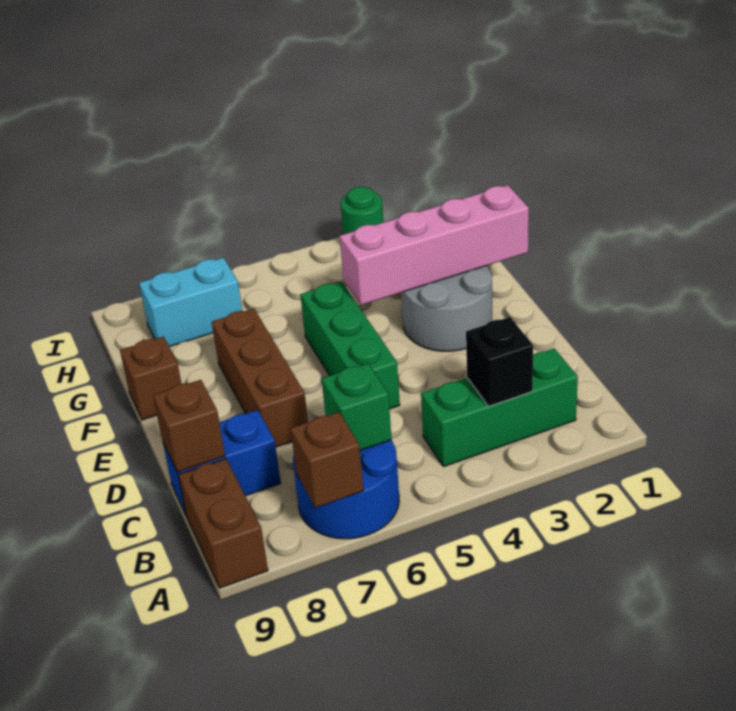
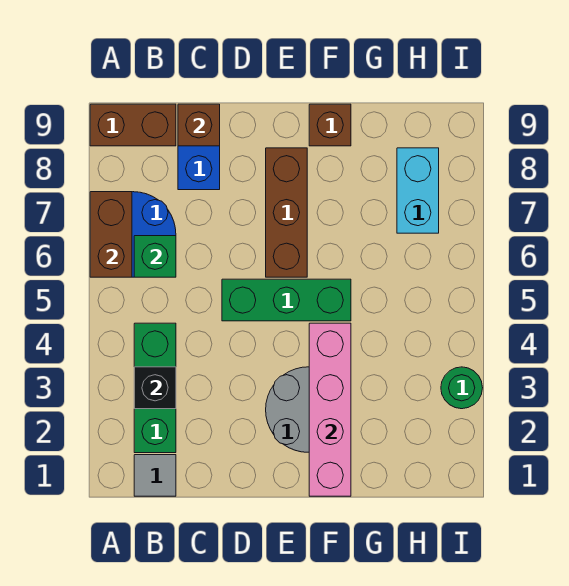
brown brick A7 level 2 -> brown brick A6:A7 level 2
none -> grey tile B1 level 1
brown brick D7:F7 level 1 -> brown brick E6:E8 level 1

